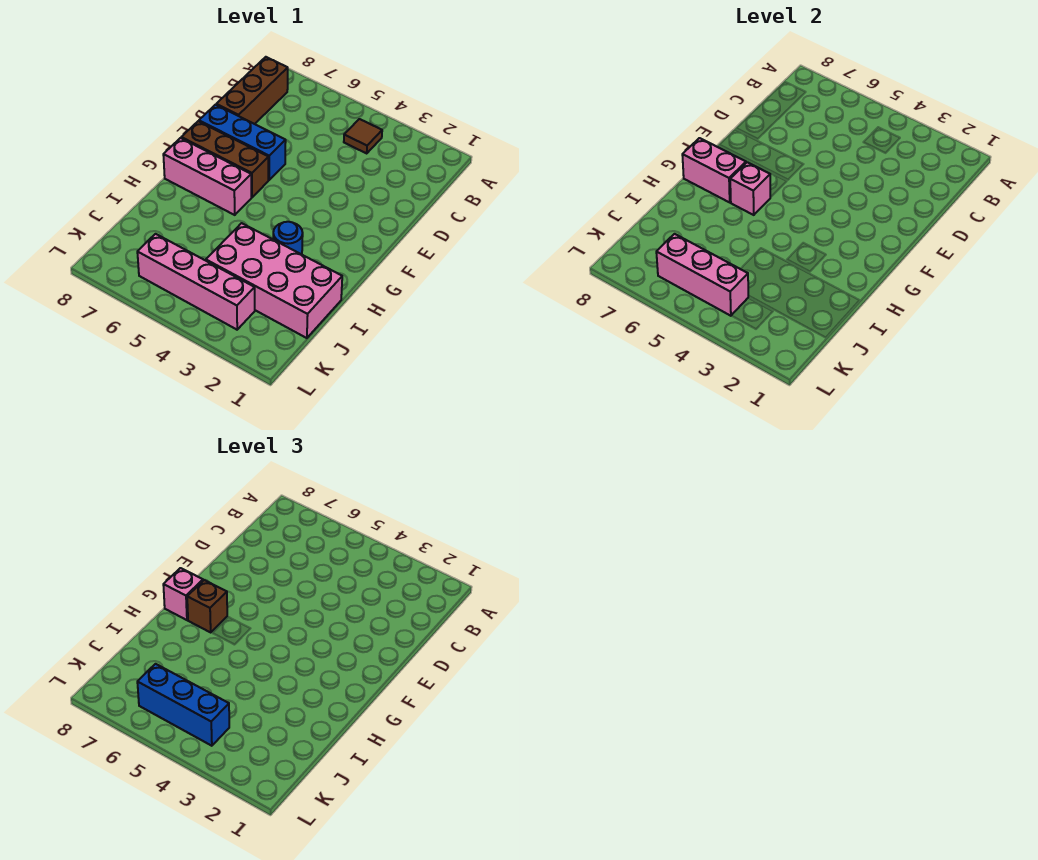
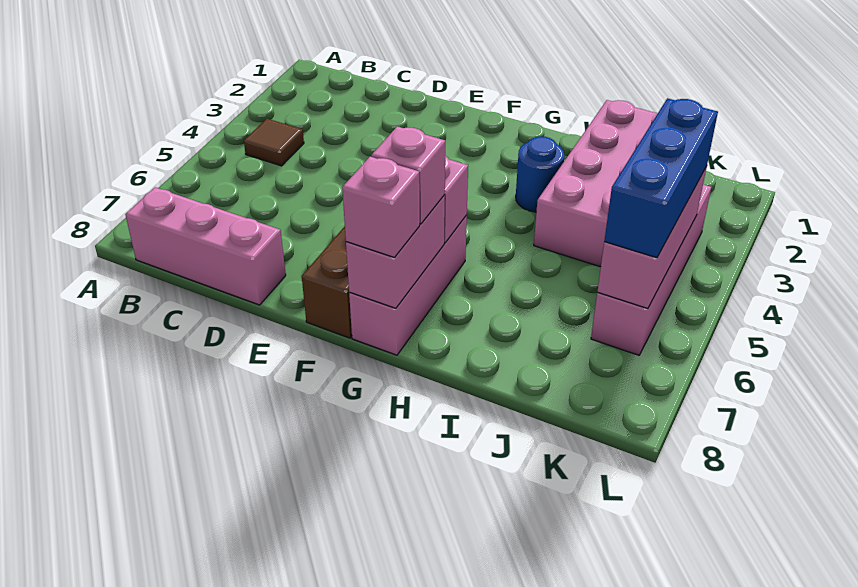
brown brick B8:D8 level 1 -> pink brick B8:D8 level 1
blue brick E6:E8 level 1 -> none
brown brick G7 level 3 -> pink brick G7 level 3

